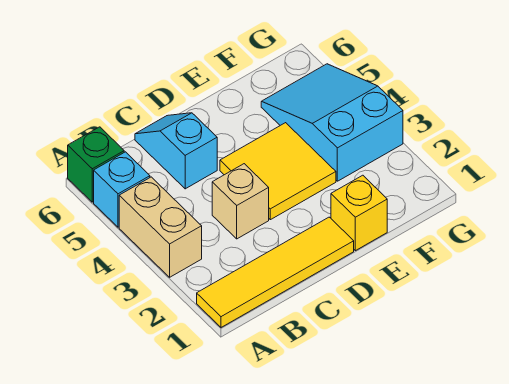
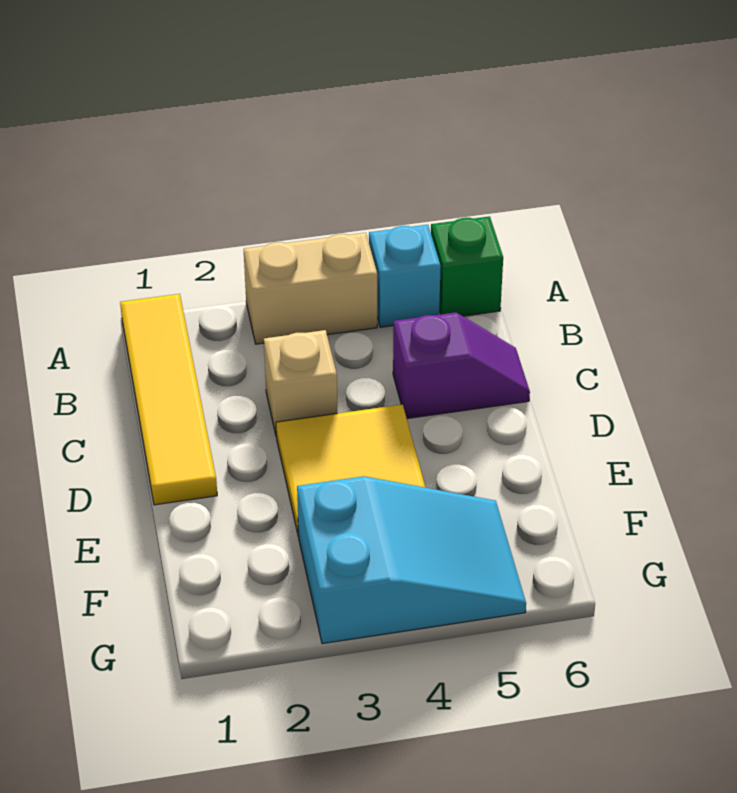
cyan slope C5:C6 level 1 top 5 -> purple slope C5:C6 level 1 top 5
yellow brick E1 level 1 -> none

